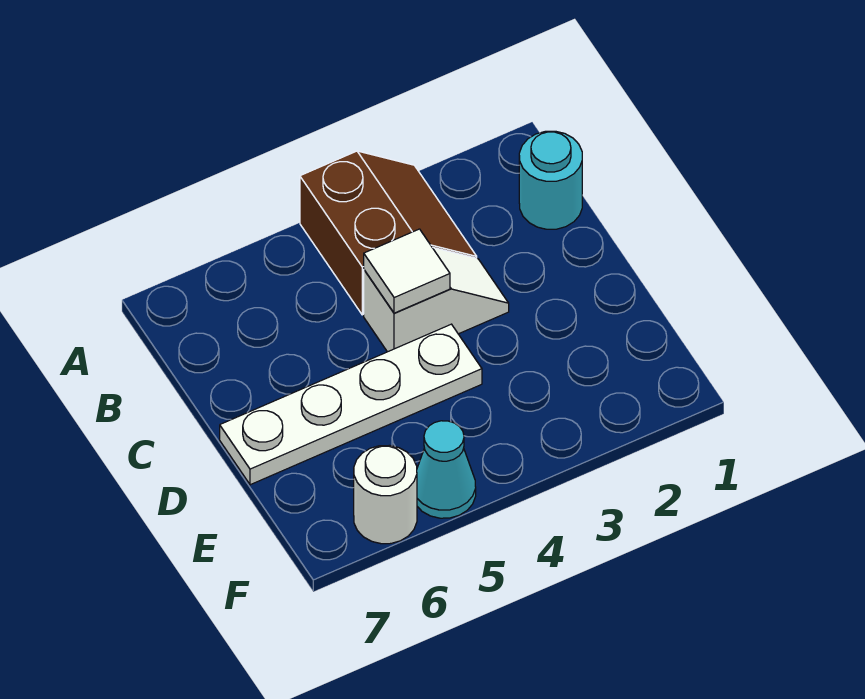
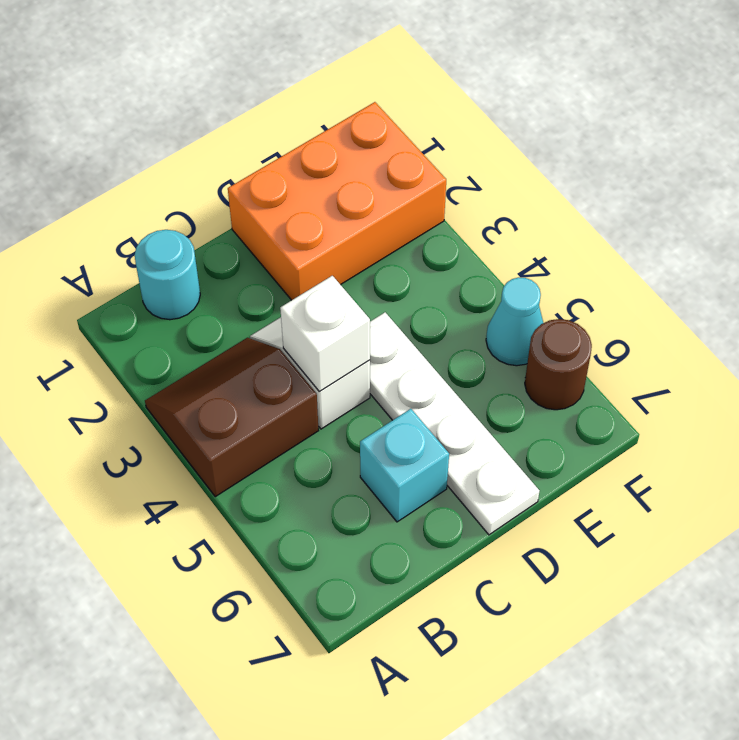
white tile C4 level 2 -> white brick C4 level 2
none -> cyan brick C6 level 1
none -> orange brick D1:F2 level 1
white round brick F6 level 1 -> brown round brick F6 level 1

